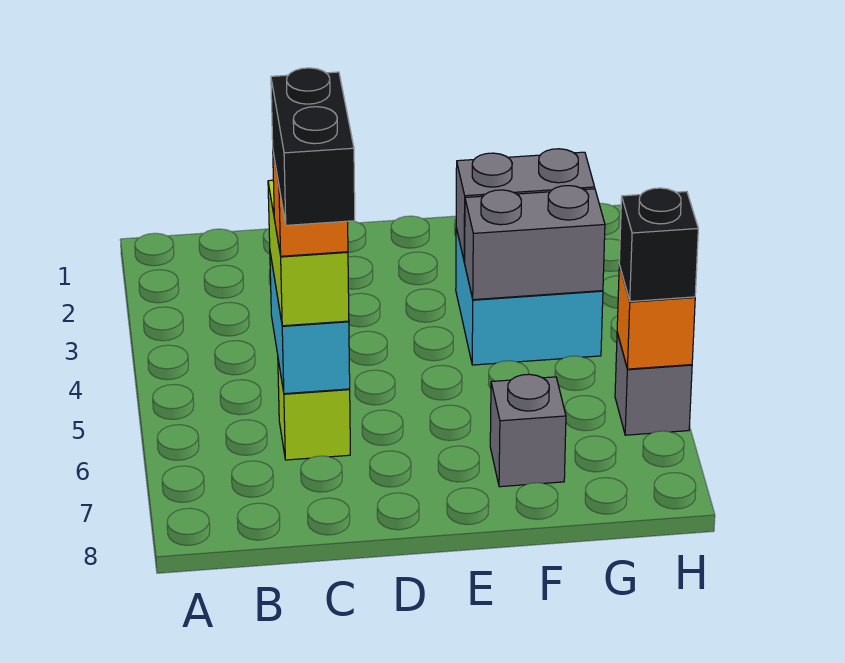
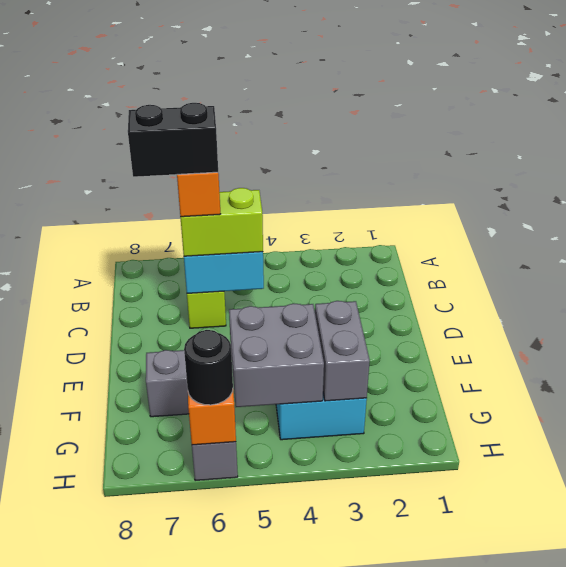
grey brick F4:G4 level 2 -> grey brick F4:G5 level 2
black brick H6 level 3 -> black round brick H6 level 3

